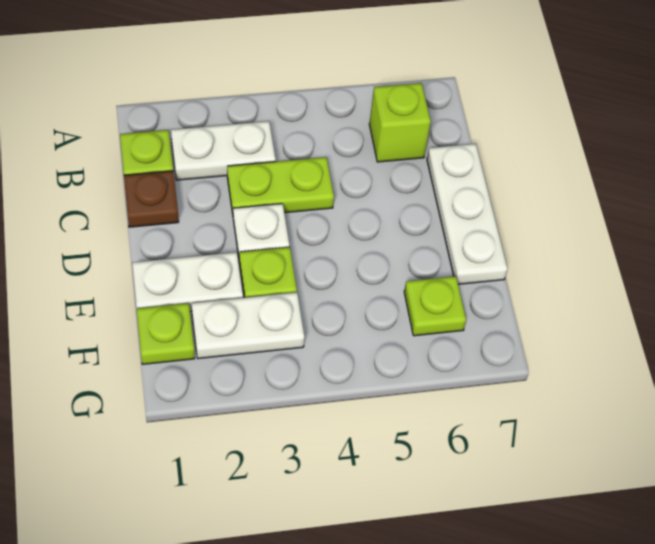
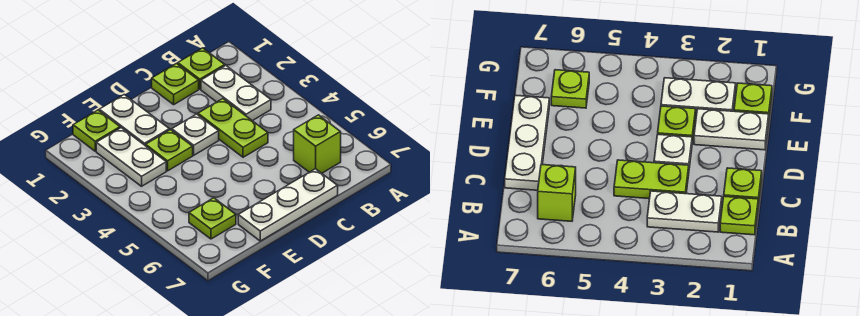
brown plate C1 level 1 -> lime plate C1 level 1

